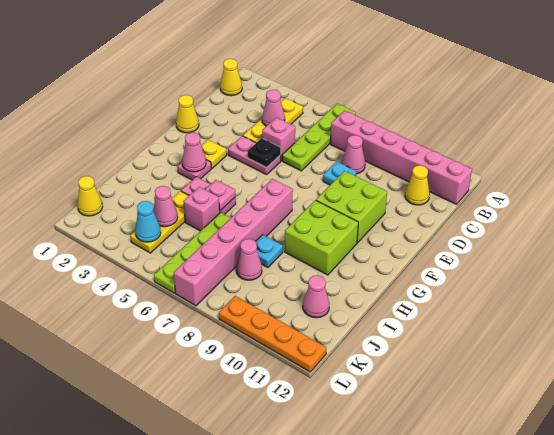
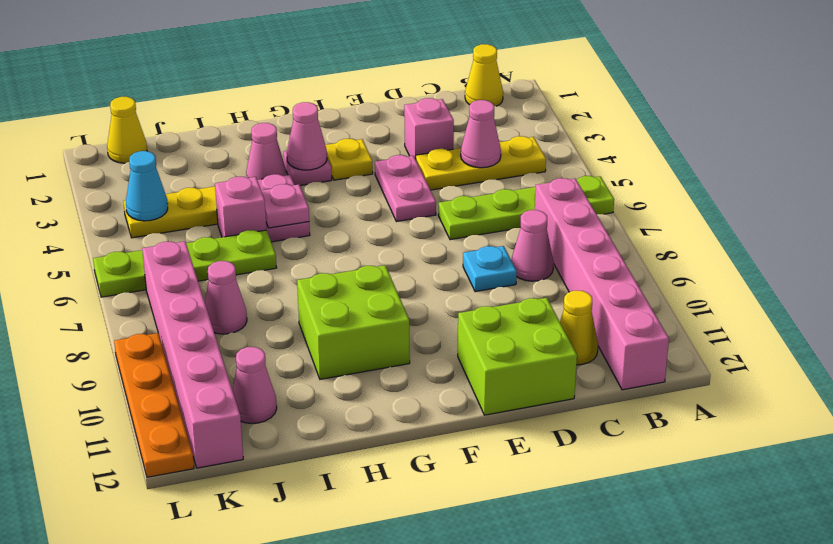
pink brick D5 level 1 -> pink brick D3 level 1
yellow cone E1 level 1 -> none
black plate E5 level 2 -> none
lime brick E9:F10 level 1 -> lime brick D11:E12 level 1
pink brick G7:L7 level 1 -> pink brick K7:K12 level 1
cyan plate I8 level 1 -> none
pink cone J4 level 2 -> pink cone H3 level 1

